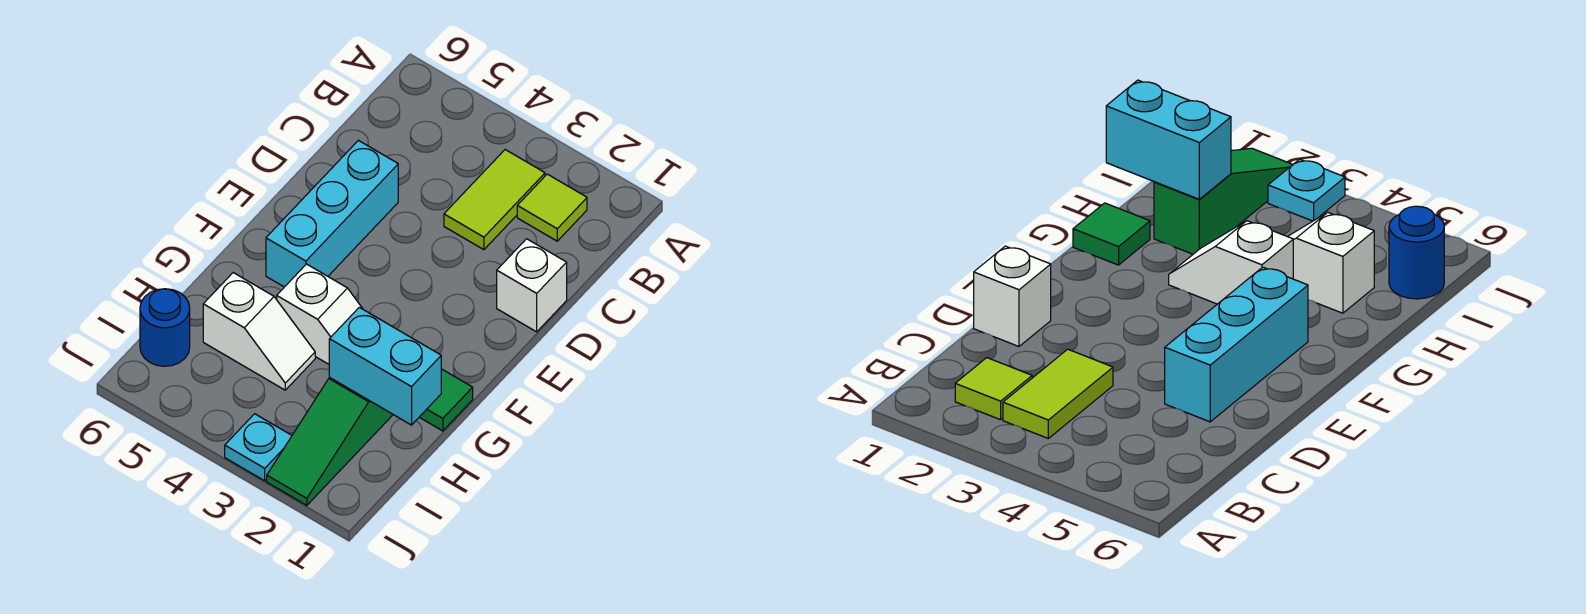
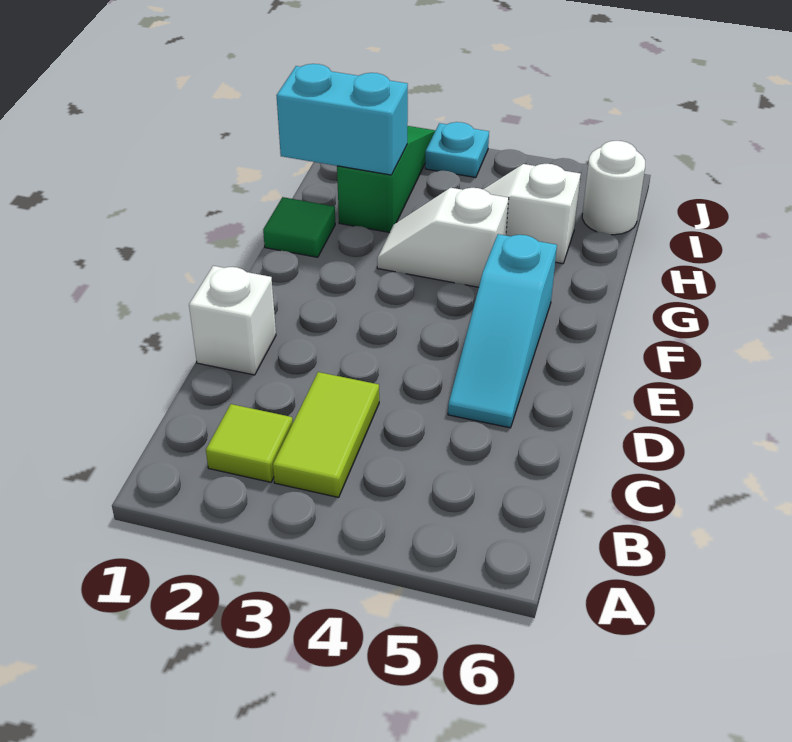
cyan brick D5:F5 level 1 -> cyan slope D5:F5 level 1 top F
blue round brick I6 level 1 -> white round brick I6 level 1

